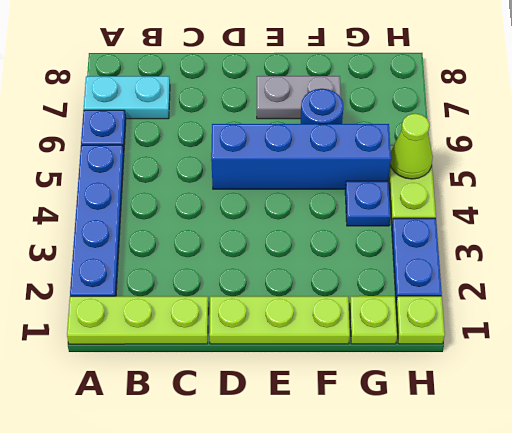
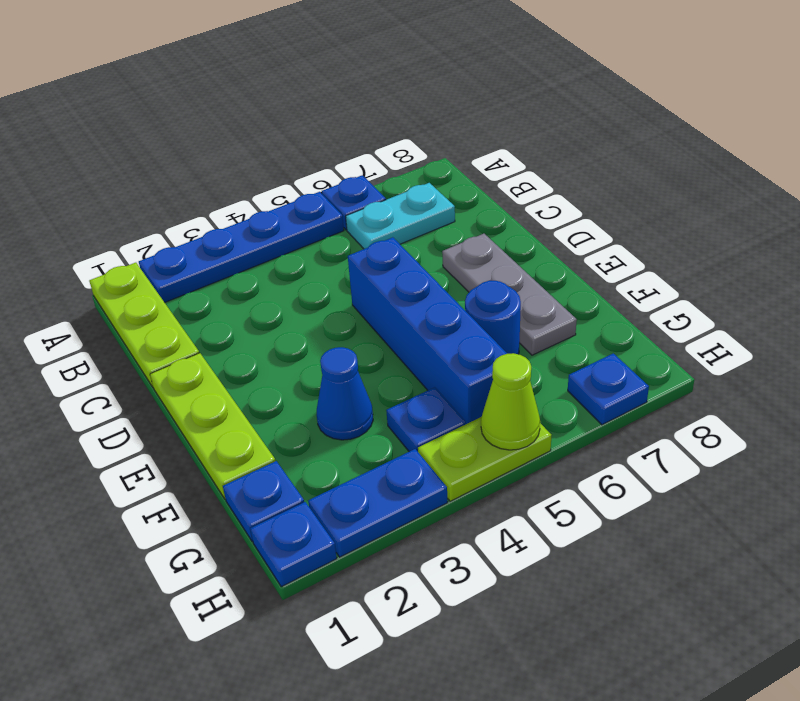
cyan plate A7:B7 level 1 -> cyan plate B6:B7 level 1
grey plate E7:F7 level 1 -> grey plate D7:F7 level 1
none -> blue cone F3 level 1
lime plate G1 level 1 -> blue plate G1 level 1
lime plate H1 level 1 -> blue plate H1 level 1
none -> blue plate H7 level 1

